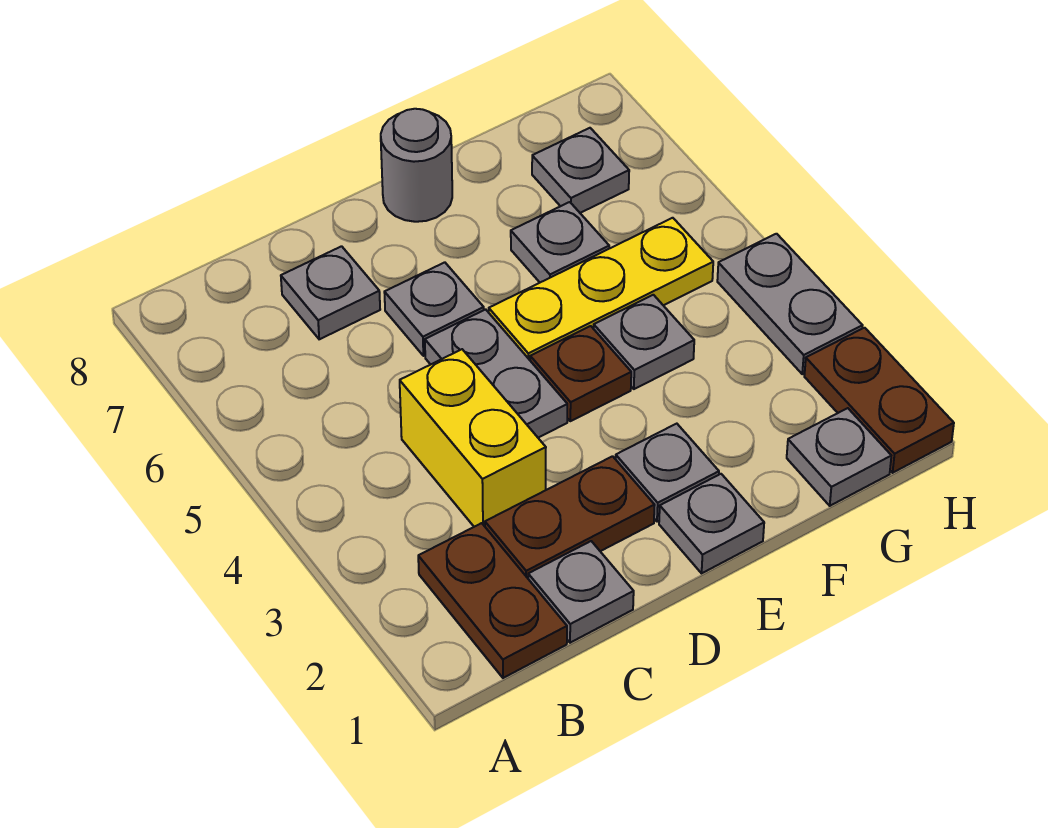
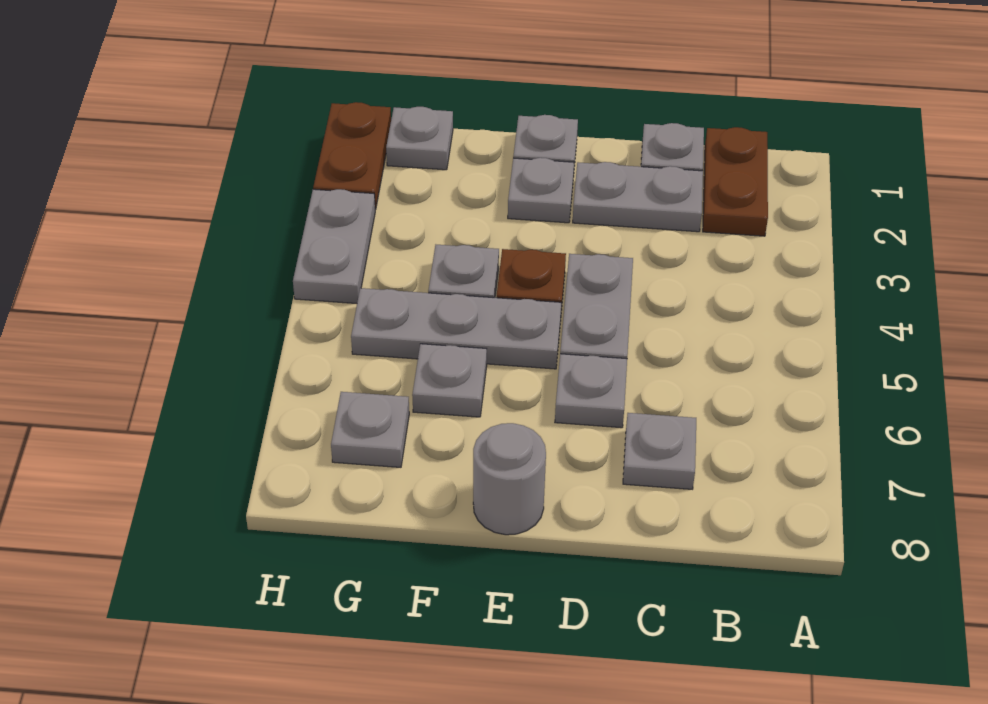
brown plate C2:D2 level 1 -> grey plate C2:D2 level 1
yellow brick C3:C4 level 1 -> none
yellow plate E5:G5 level 1 -> grey plate E5:G5 level 1

